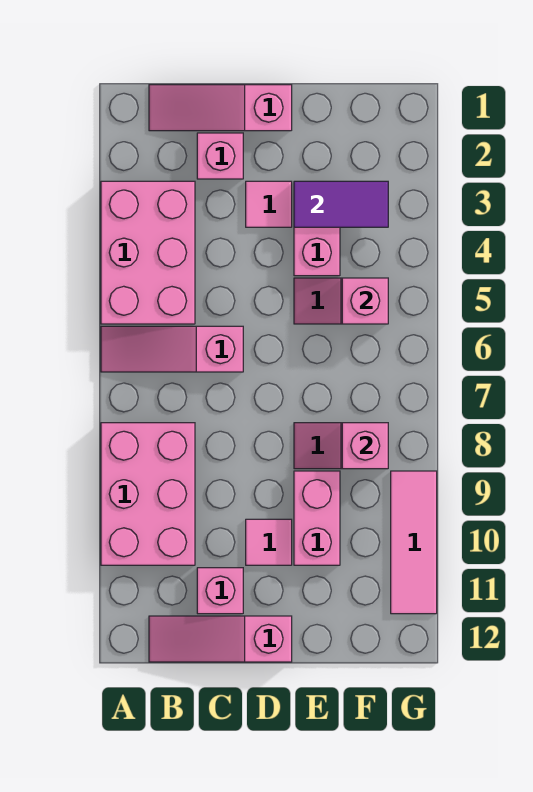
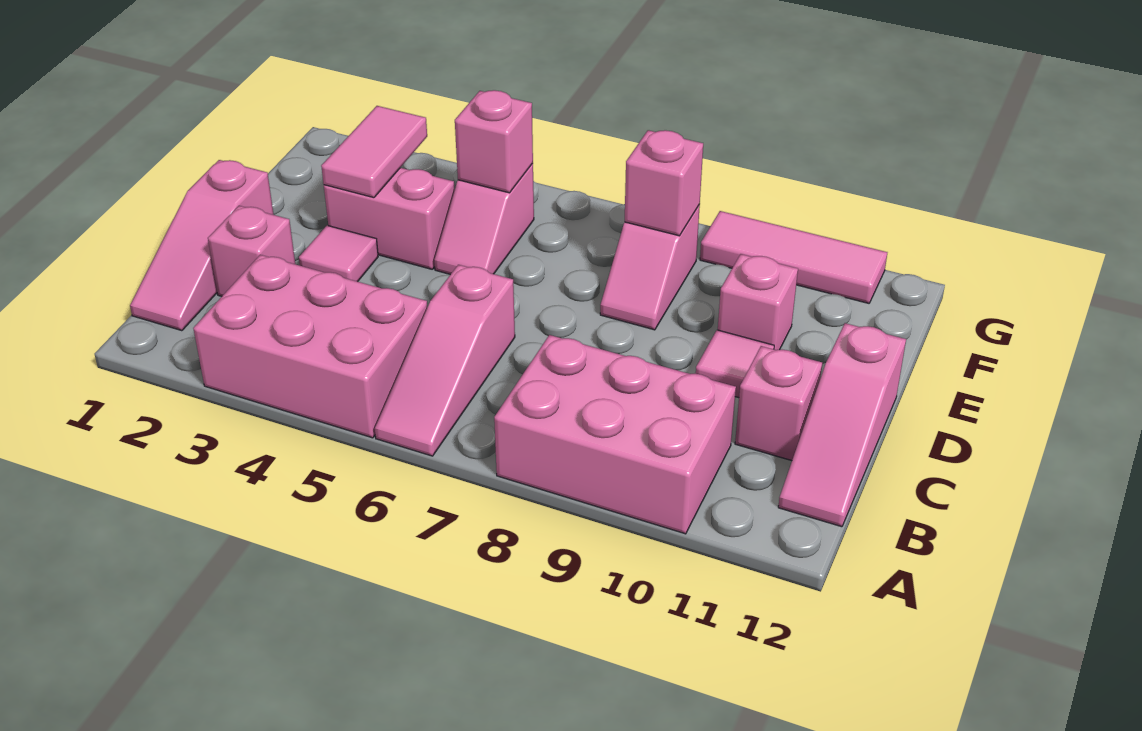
purple tile E3:F3 level 2 -> pink tile E3:F3 level 2
pink brick E9:E10 level 1 -> pink brick E10 level 1

